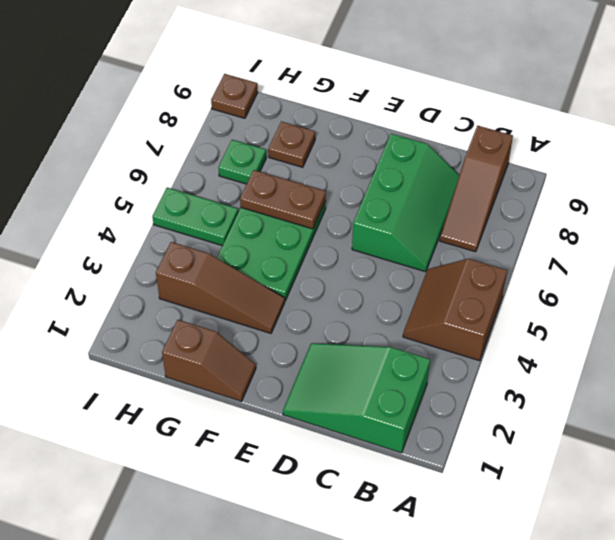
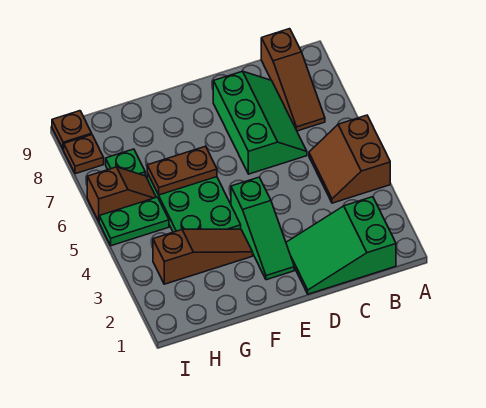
none -> green slope E2:E4 level 1 top 4
brown slope F1:G1 level 1 top G -> brown slope H6:I6 level 1 top I
brown plate G8 level 1 -> brown plate I8 level 1

